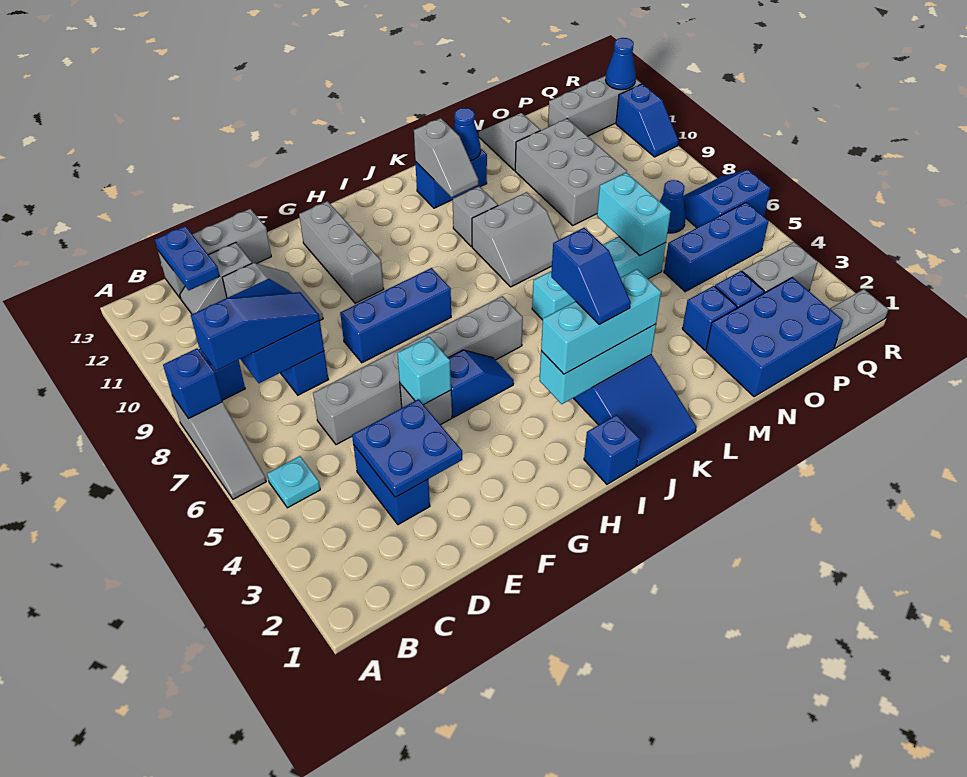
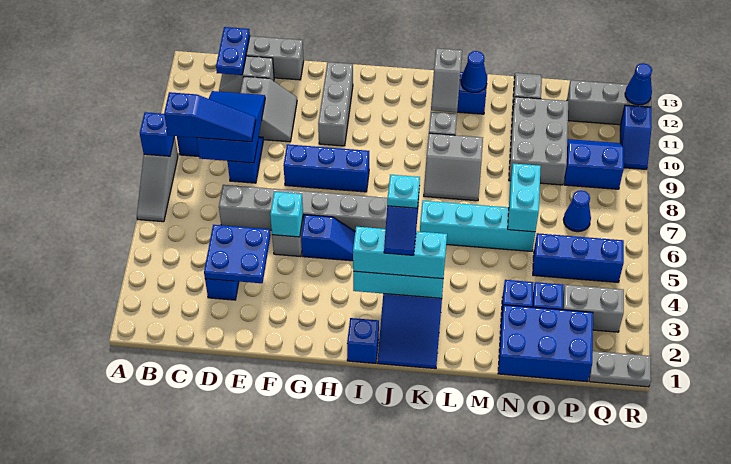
cyan plate B5 level 1 -> cyan plate J4 level 5
blue slope Q6:R7 level 1 top 6 -> blue slope P9:Q10 level 1 top 9

